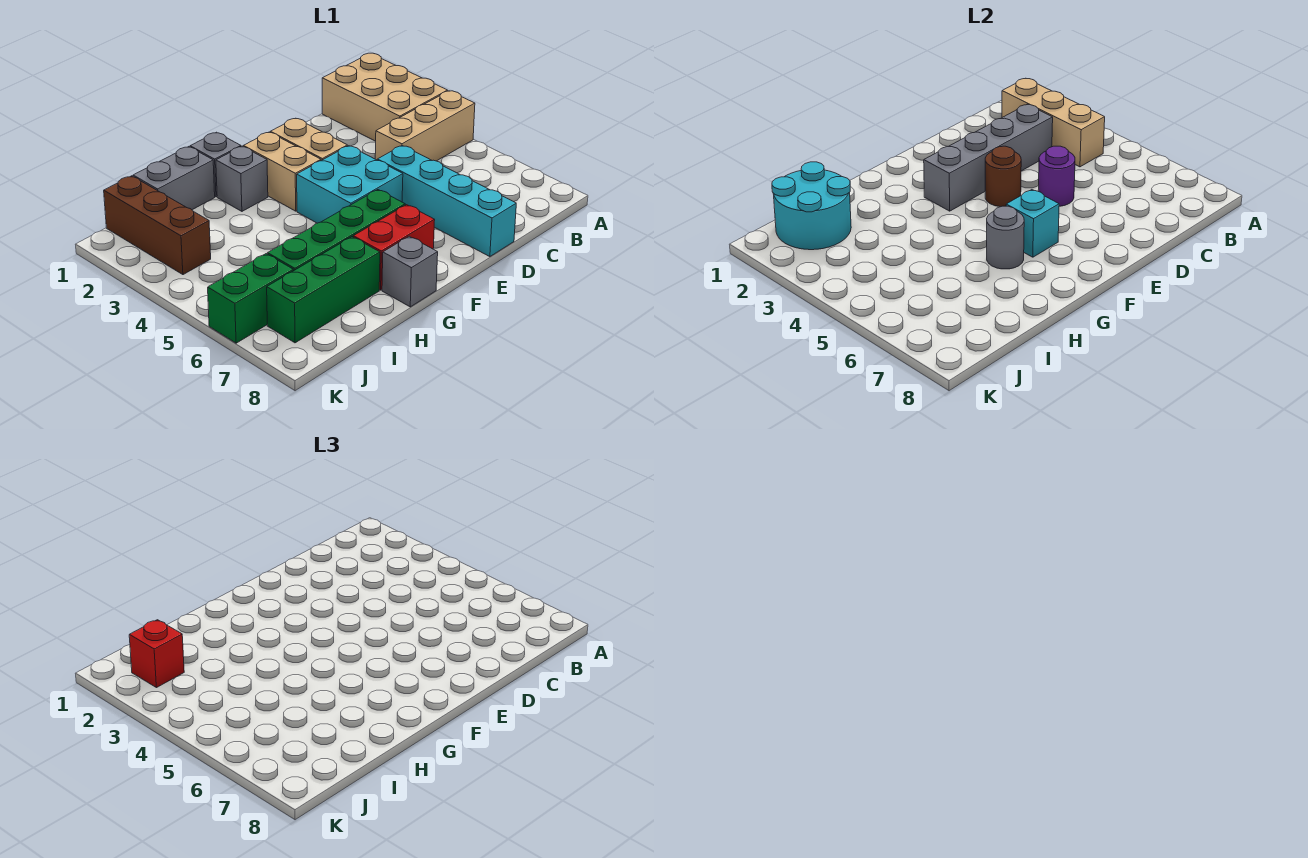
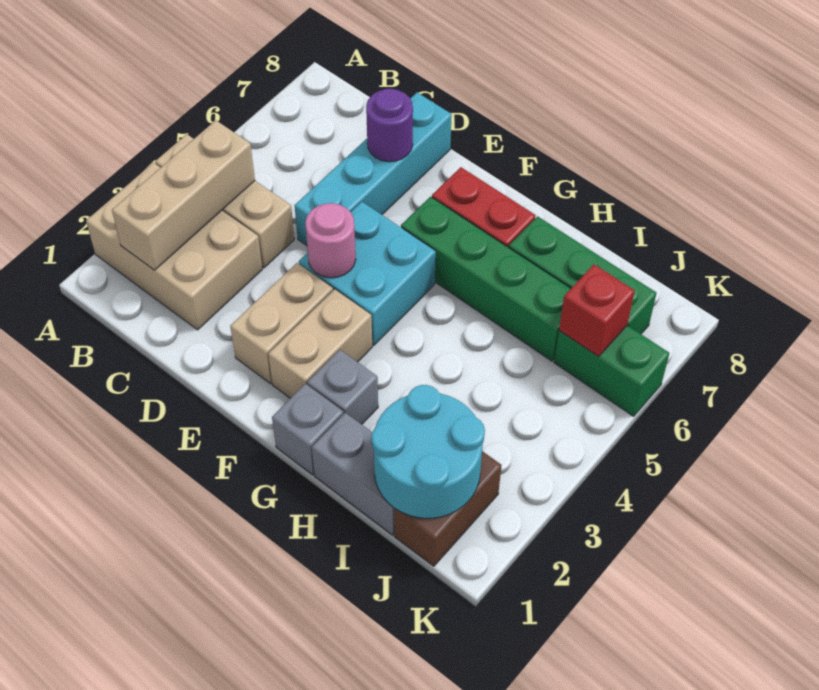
tan brick A1:B3 level 1 -> tan brick A2:C3 level 1
grey brick C3:F3 level 2 -> none
purple round brick D5 level 2 -> purple round brick D7 level 2
brown round brick E4 level 2 -> pink round brick E4 level 2
cyan brick F6 level 2 -> none
grey round brick G6 level 2 -> none
grey brick G8 level 1 -> none
brown brick J1:J3 level 1 -> brown brick J1:J2 level 1
red brick J2 level 3 -> red brick J6 level 2

